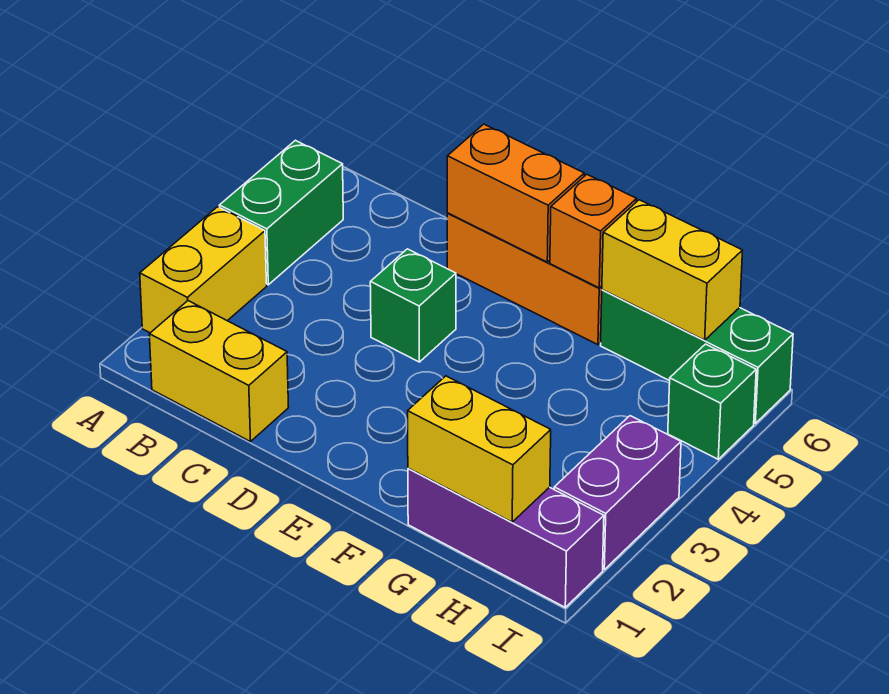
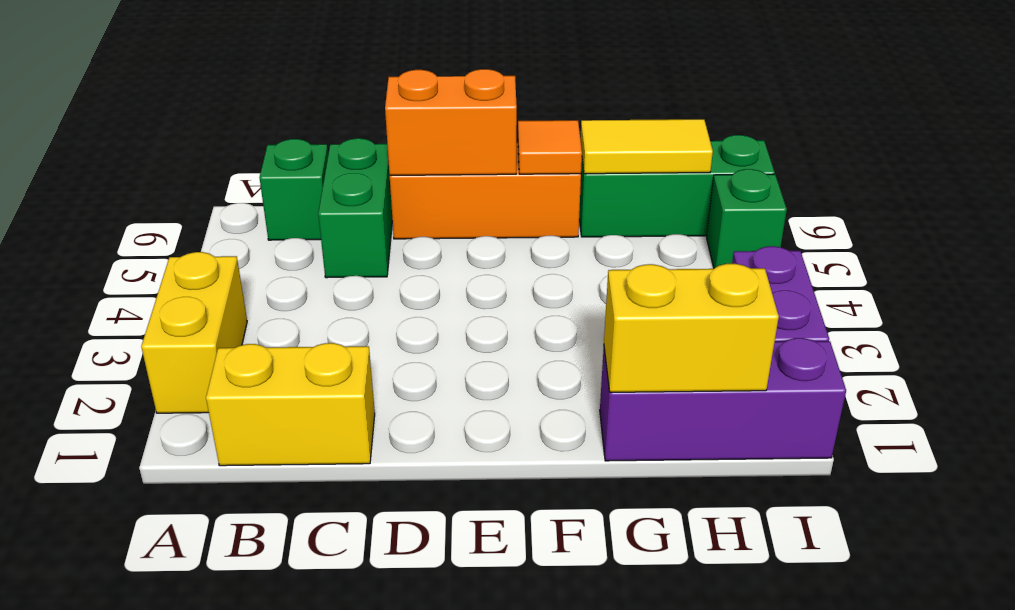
green brick A4:A5 level 1 -> green brick C5:C6 level 1
green brick D4 level 1 -> green brick B6 level 1
orange brick F6 level 2 -> orange tile F6 level 2
yellow brick G6:H6 level 2 -> yellow tile G6:H6 level 2

